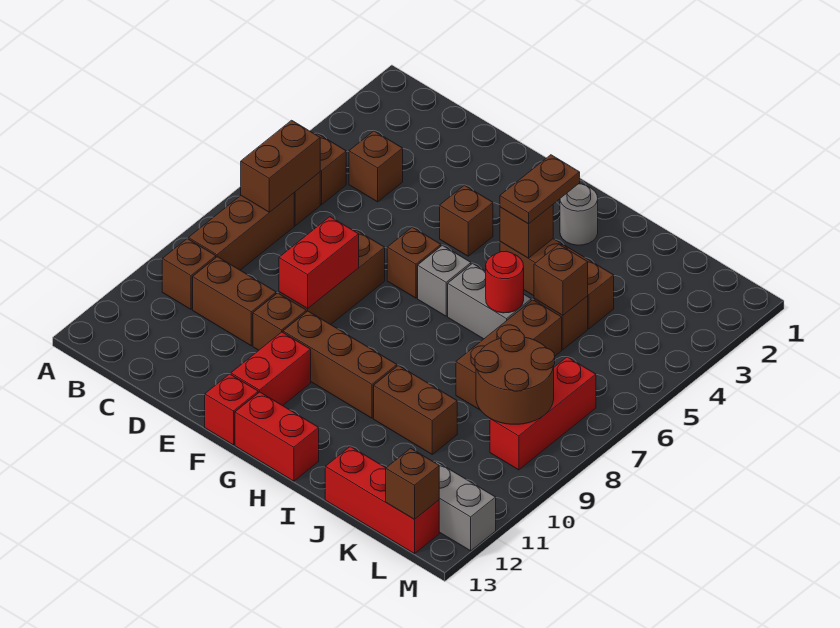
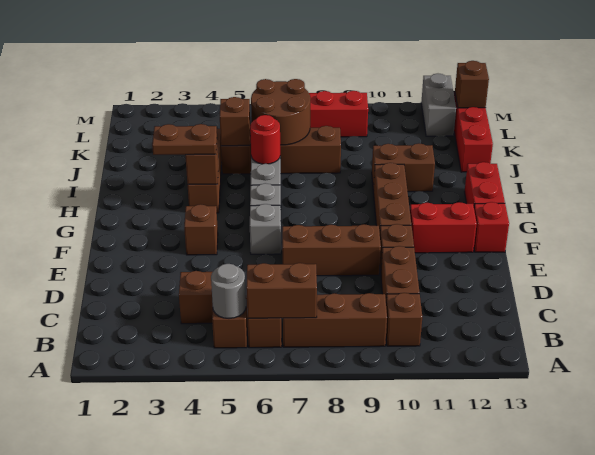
red brick E8:E9 level 2 -> none
brown brick F6 level 1 -> grey brick F6 level 1
grey round brick H2 level 1 -> grey round brick B5 level 2
brown brick I10:J10 level 1 -> brown brick I10:I11 level 1
brown round brick K8:L9 level 2 -> brown round brick J6:K7 level 2

